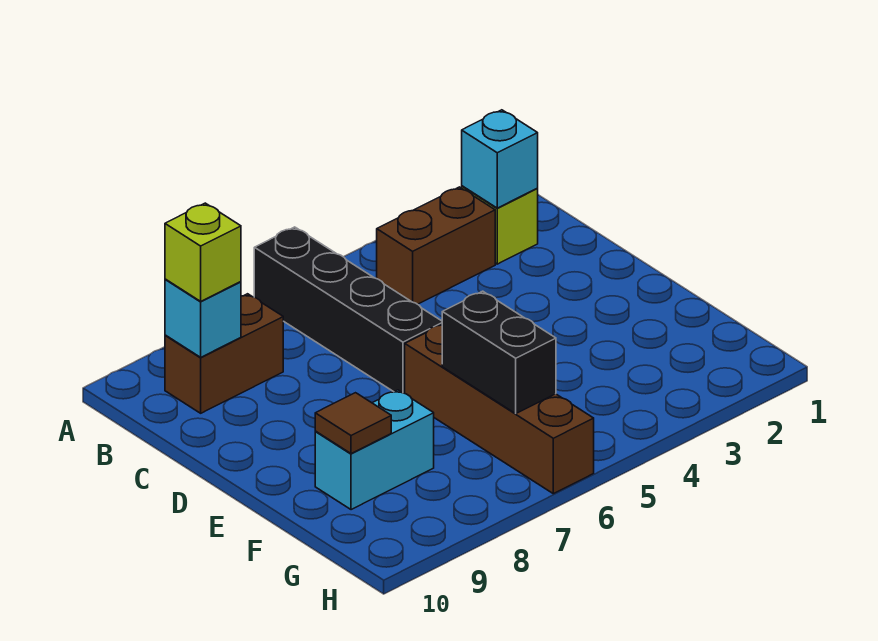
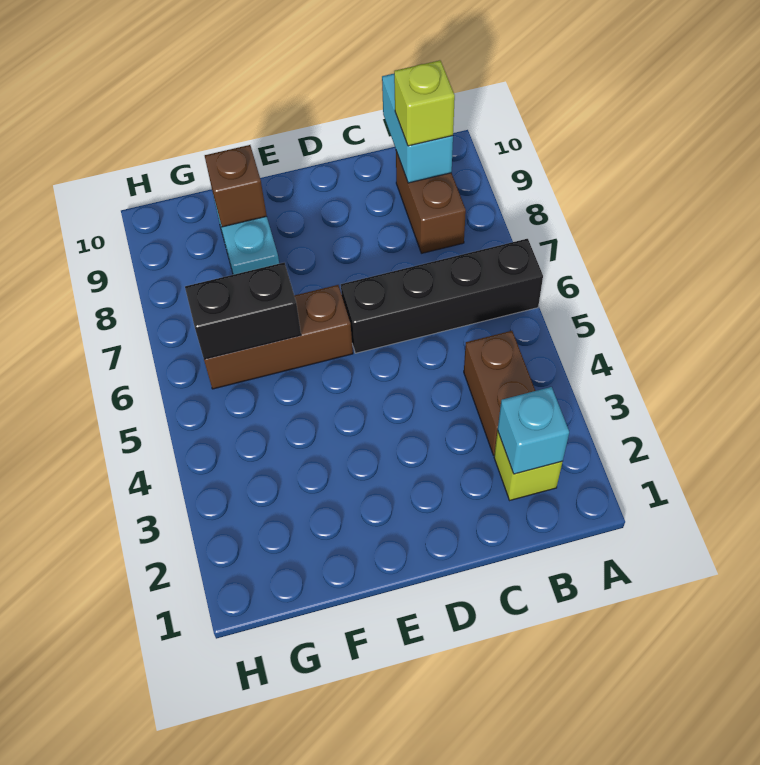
cyan brick B9 level 2 -> cyan brick B9:B10 level 2
brown brick E6:H6 level 1 -> brown brick E6:G6 level 1
brown tile F9 level 2 -> brown brick F9 level 2

